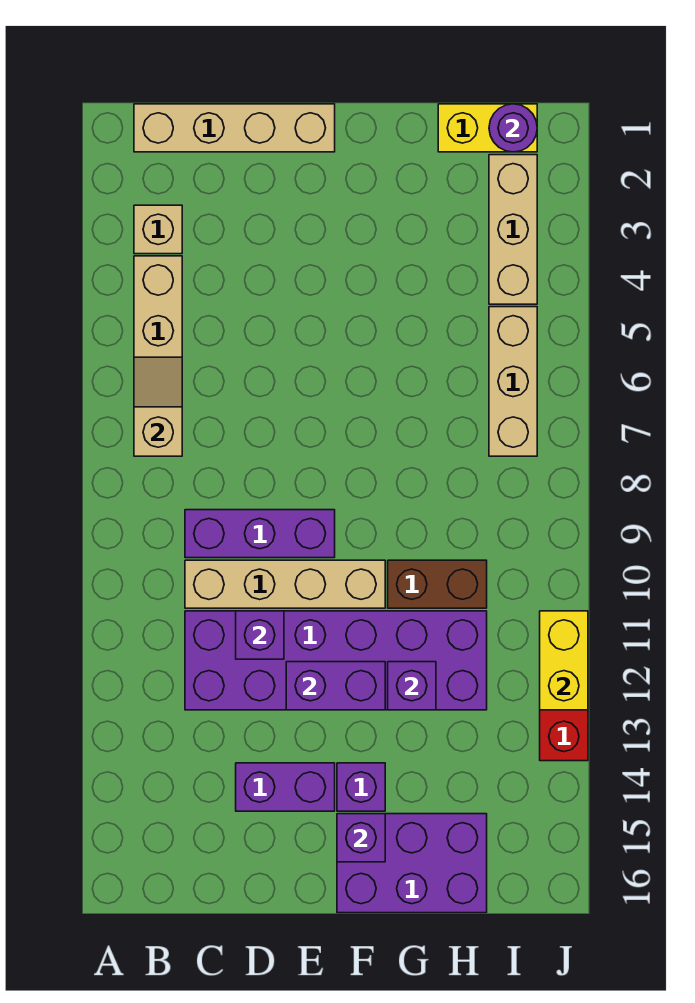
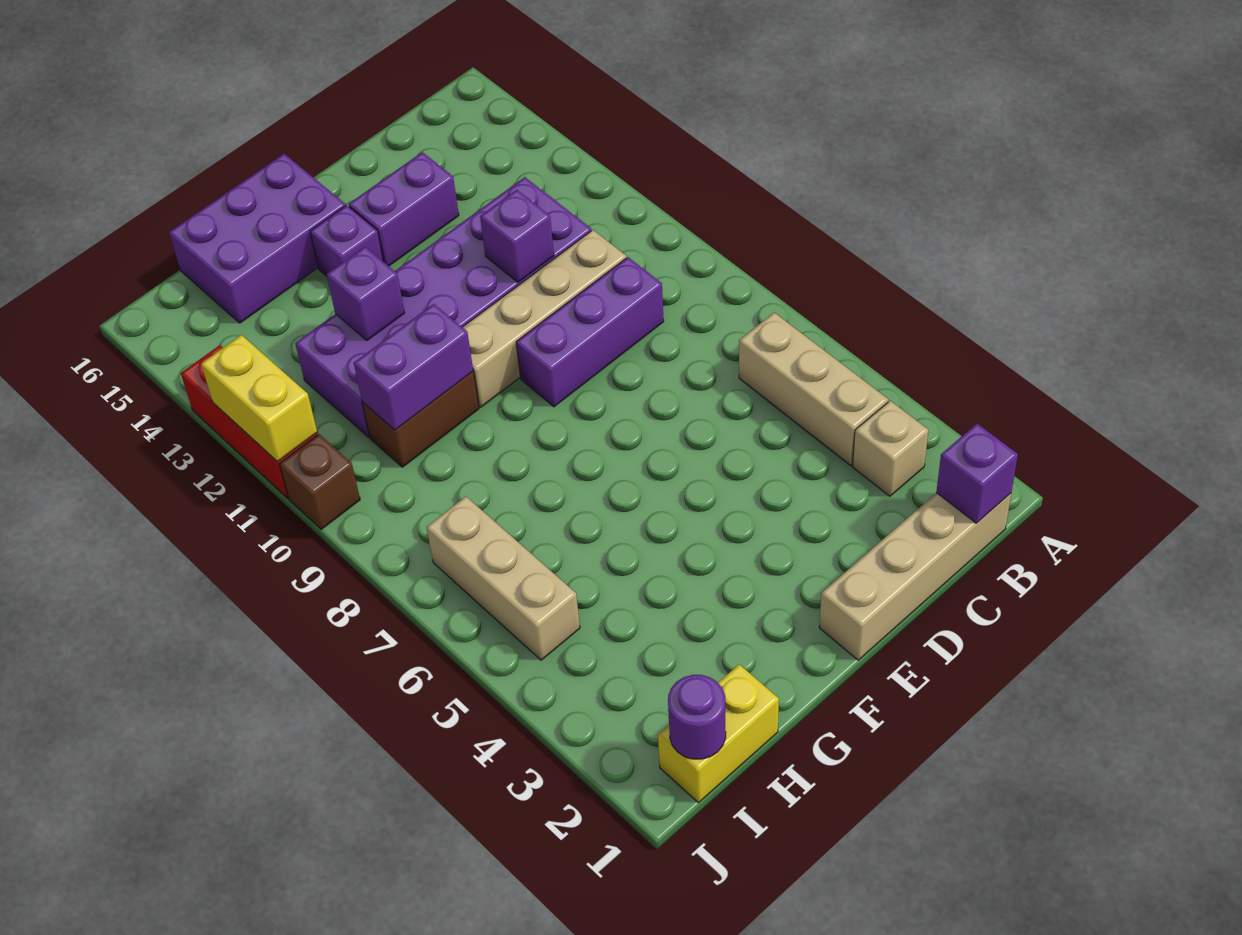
tan slope B6:B7 level 2 top 7 -> none
purple brick E12:F12 level 2 -> purple brick G10:H10 level 2
purple brick F15 level 2 -> purple brick B1 level 2
tan brick I2:I4 level 1 -> none
none -> brown brick J10 level 1

